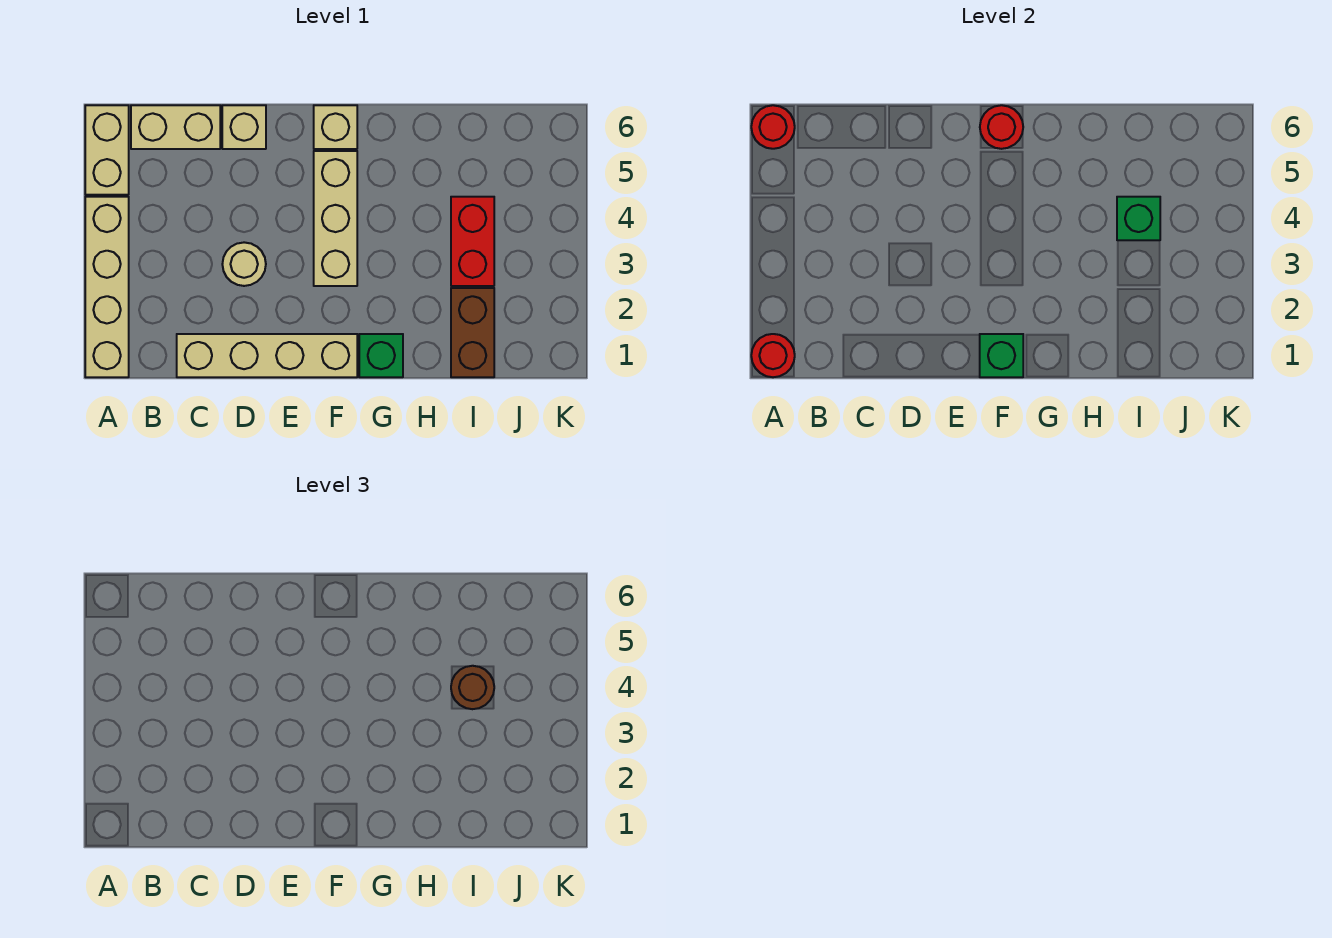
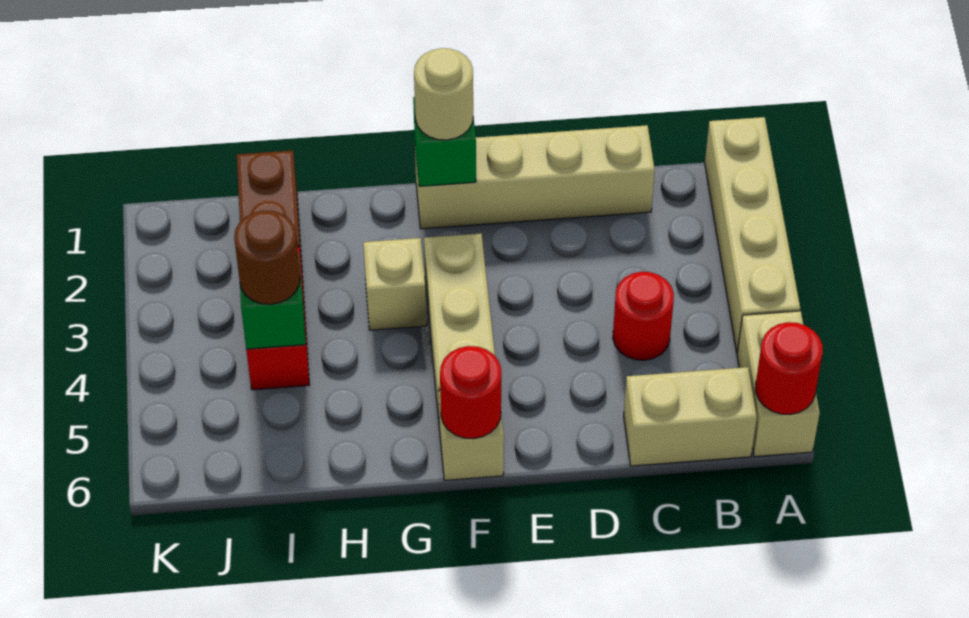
red round brick A1 level 2 -> red round brick C4 level 1
tan round brick D3 level 1 -> tan round brick F1 level 3
tan brick D6 level 1 -> tan brick G3 level 1
green brick G1 level 1 -> none

